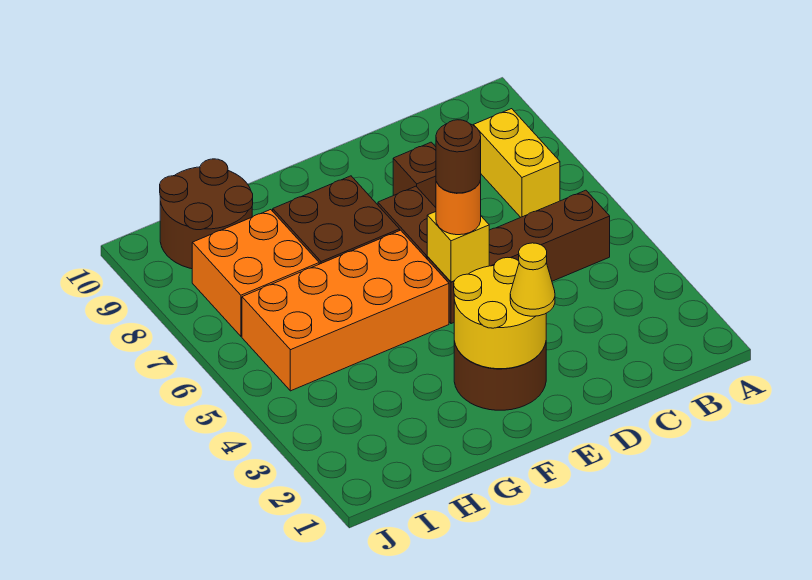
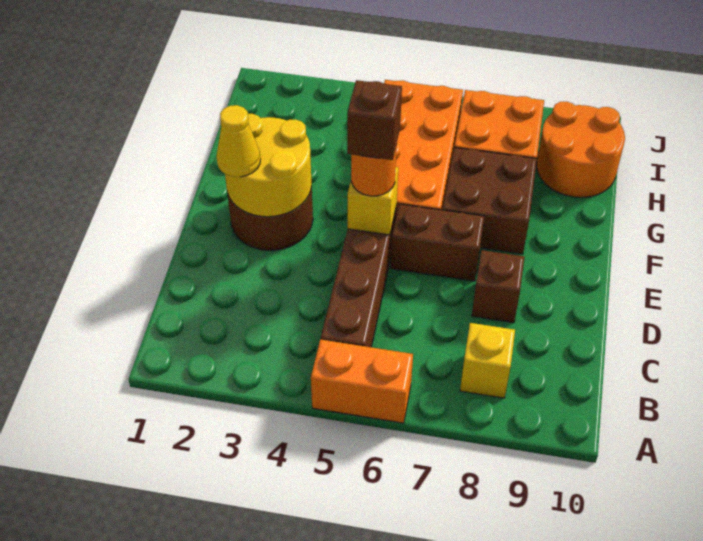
none -> orange brick A5:A6 level 1
yellow brick B7:B8 level 1 -> yellow brick B8 level 1
brown round brick E5 level 4 -> brown brick E5 level 4
brown round brick H9:I10 level 1 -> orange round brick H9:I10 level 1

